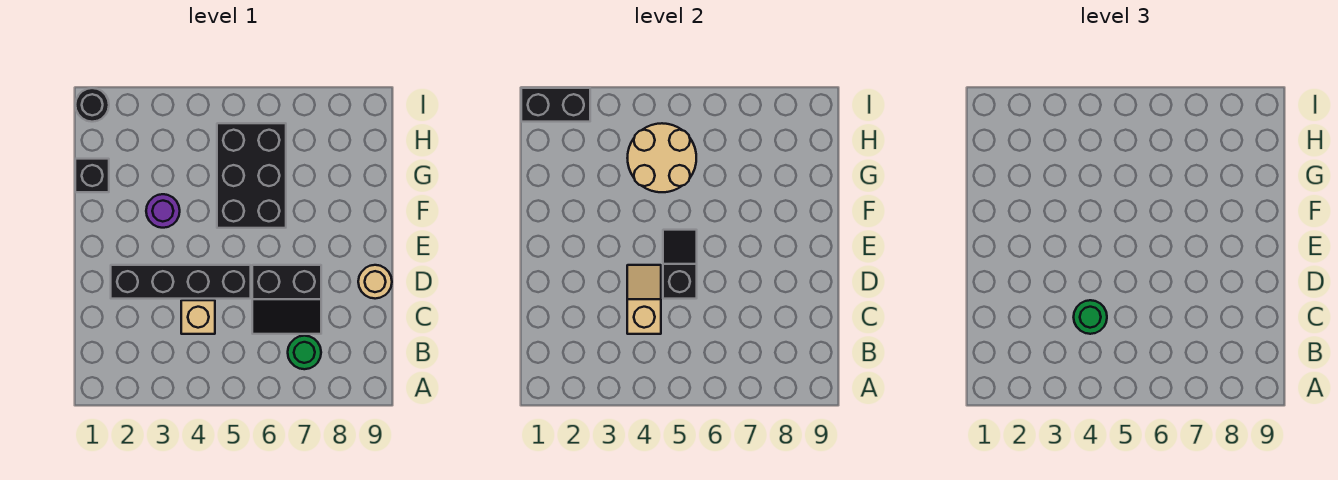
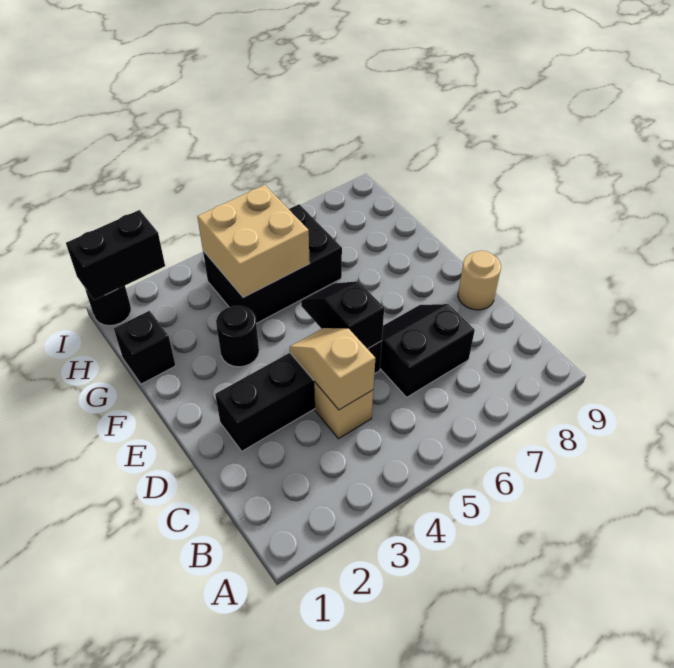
green round brick B7 level 1 -> none
green round brick C4 level 3 -> none
black slope C6:D7 level 1 top D -> black slope C6:D7 level 1 top C
purple round brick F3 level 1 -> black round brick F3 level 1
black brick F5:H6 level 1 -> black brick G4:H6 level 1
tan round brick G4:H5 level 2 -> tan brick G4:H5 level 2

